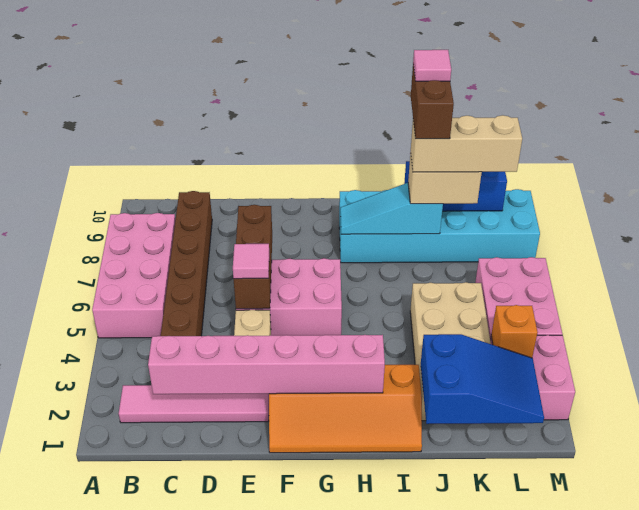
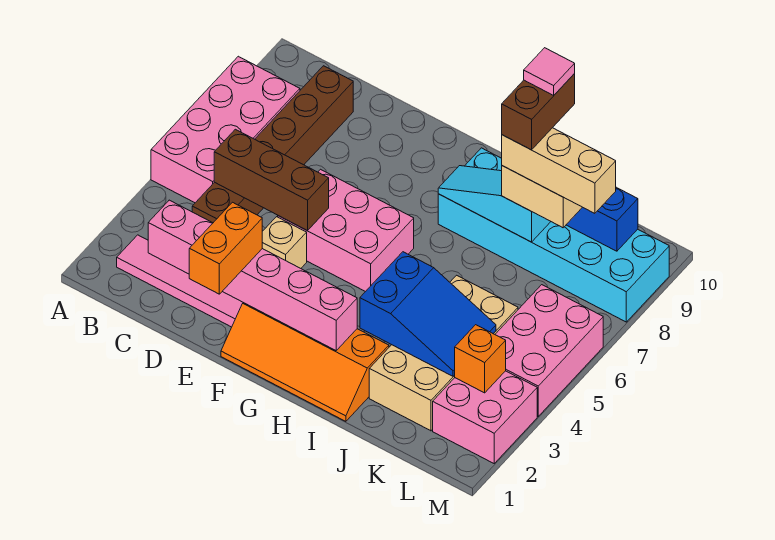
none -> orange brick E1:E2 level 3
brown brick E5:E7 level 2 -> brown brick C5:E5 level 2
pink tile E5 level 3 -> none
blue slope J1:L2 level 2 top J -> blue slope I3:K4 level 2 top I

